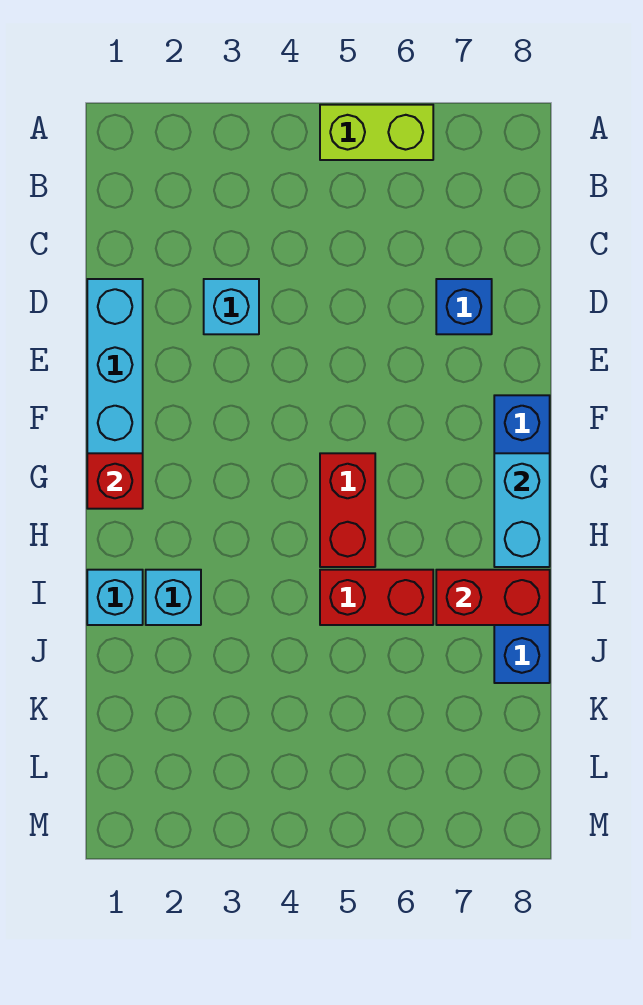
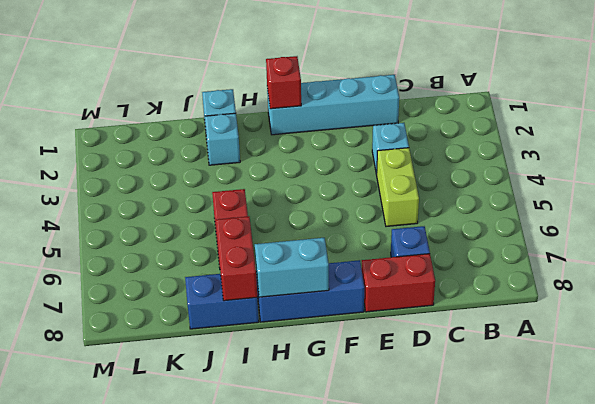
lime brick A5:A6 level 1 -> lime brick D4:D5 level 1
red brick G5:H5 level 1 -> red brick D8:E8 level 1

